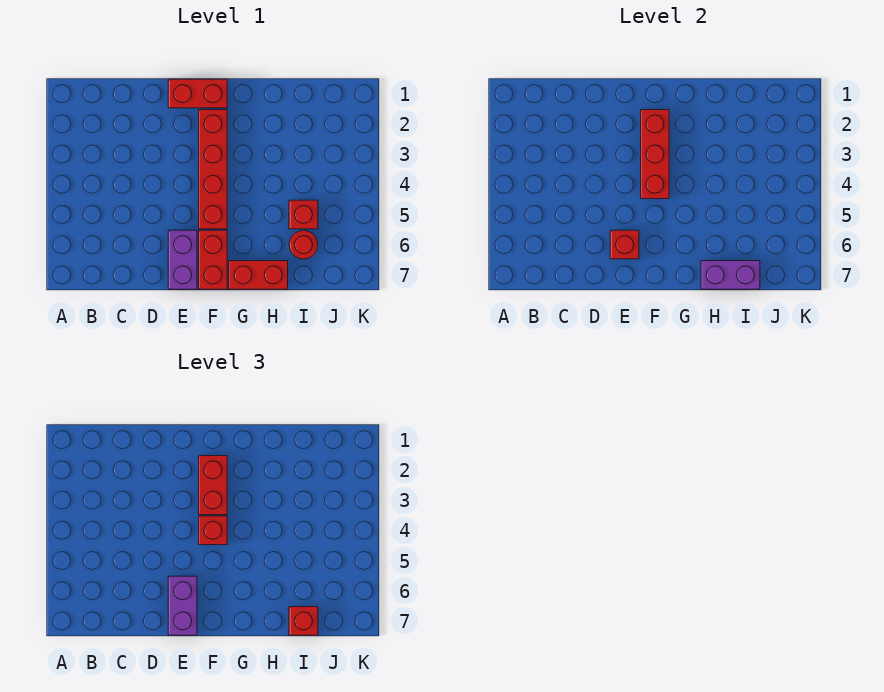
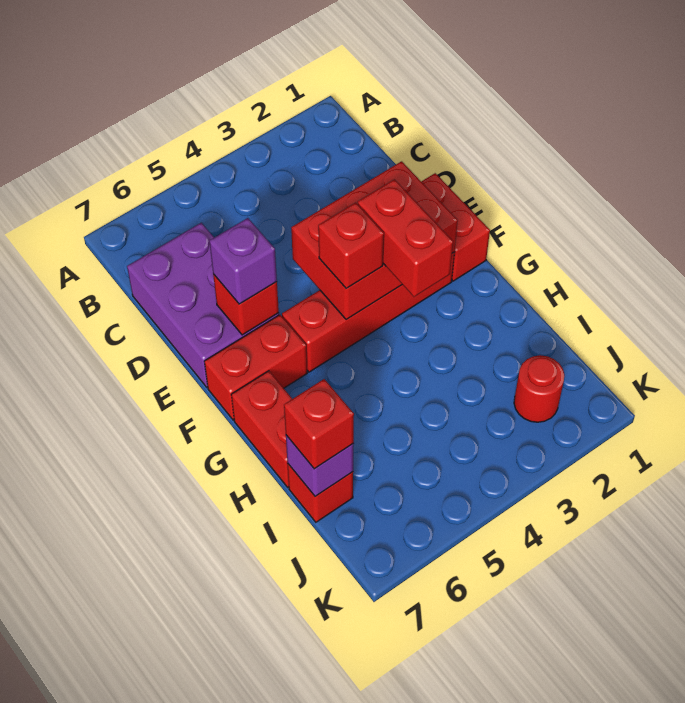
purple brick E6:E7 level 1 -> purple brick C6:E7 level 1
purple brick E6:E7 level 3 -> purple brick E6 level 3
red brick F2:F4 level 2 -> red brick E2:F4 level 2
red brick F2:F3 level 3 -> red brick F3:G3 level 3
purple brick H7:I7 level 2 -> purple brick I7 level 2
red brick I5 level 1 -> red brick I7 level 1
red round brick I6 level 1 -> red round brick J2 level 1

